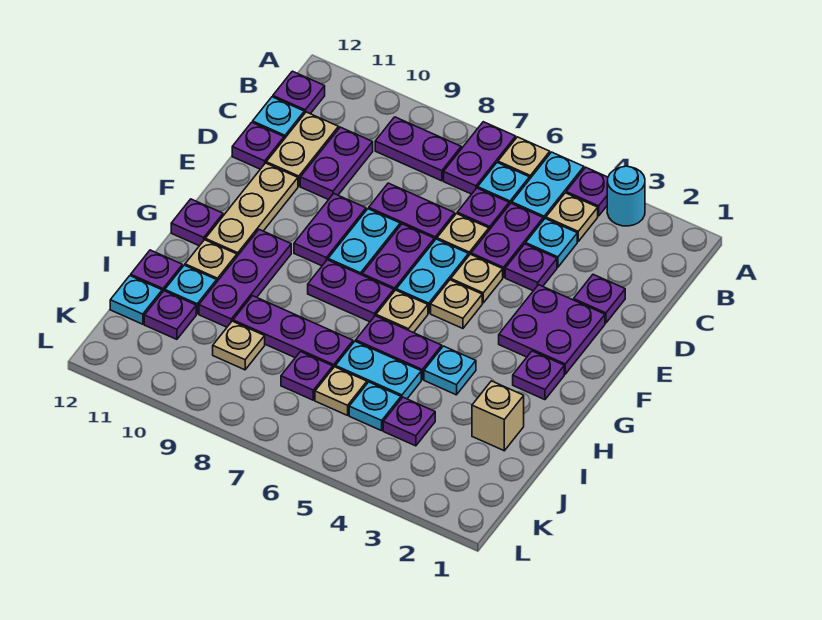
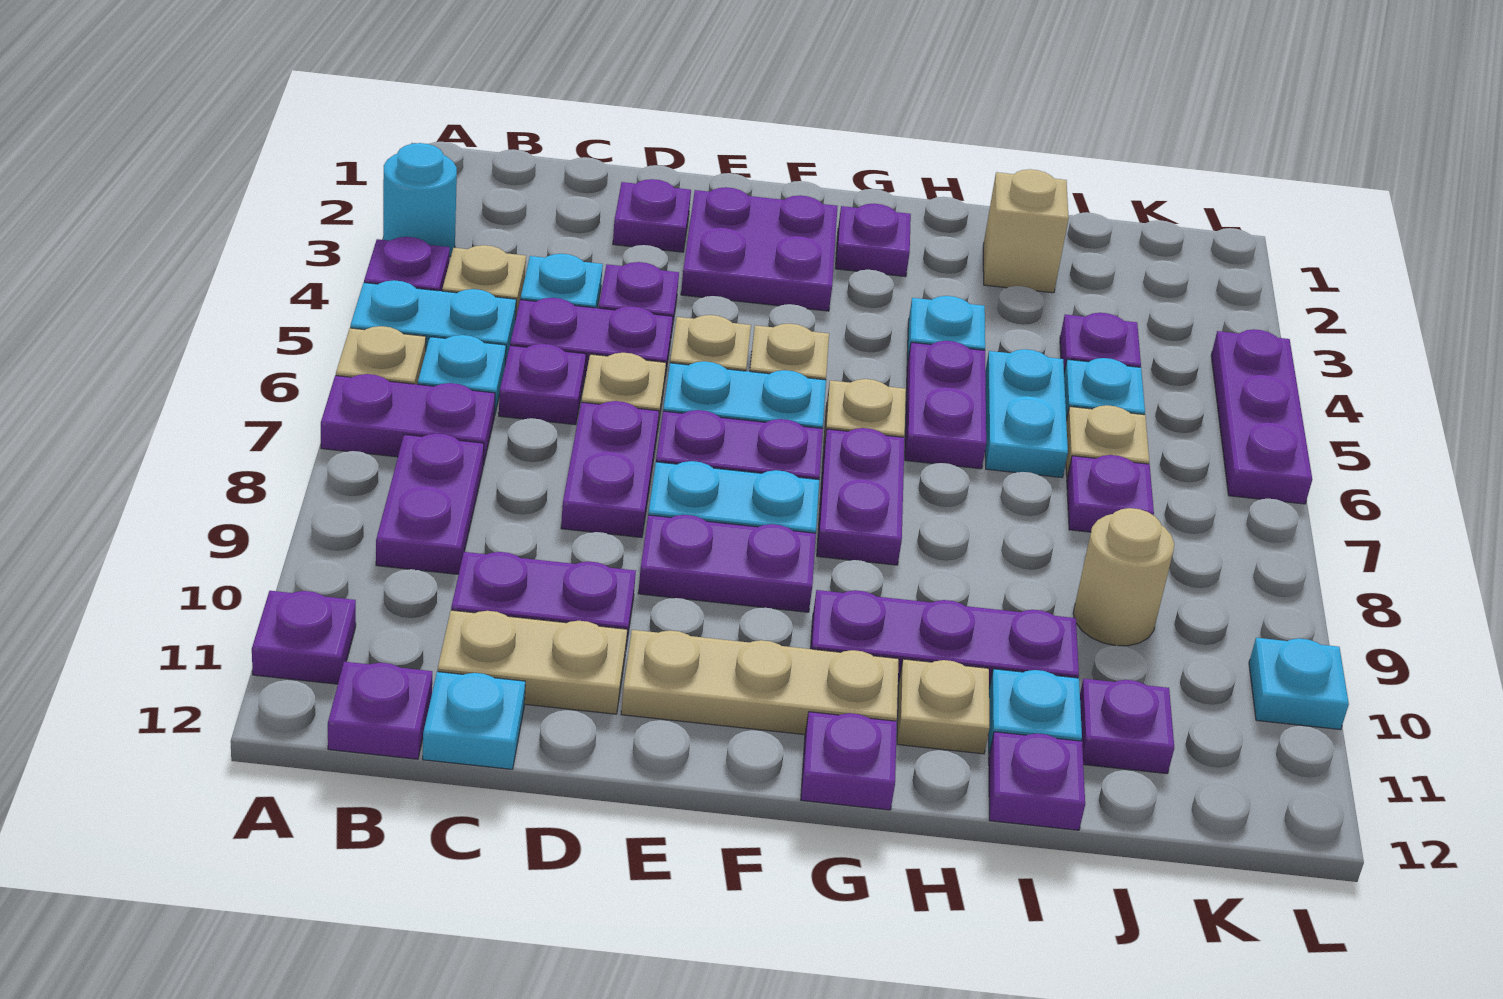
purple plate D12 level 1 -> purple plate A11 level 1
purple plate I7:I9 level 1 -> purple plate L4:L6 level 1
tan plate J9 level 1 -> tan round brick J9 level 1
cyan plate J12 level 1 -> cyan plate L10 level 1

